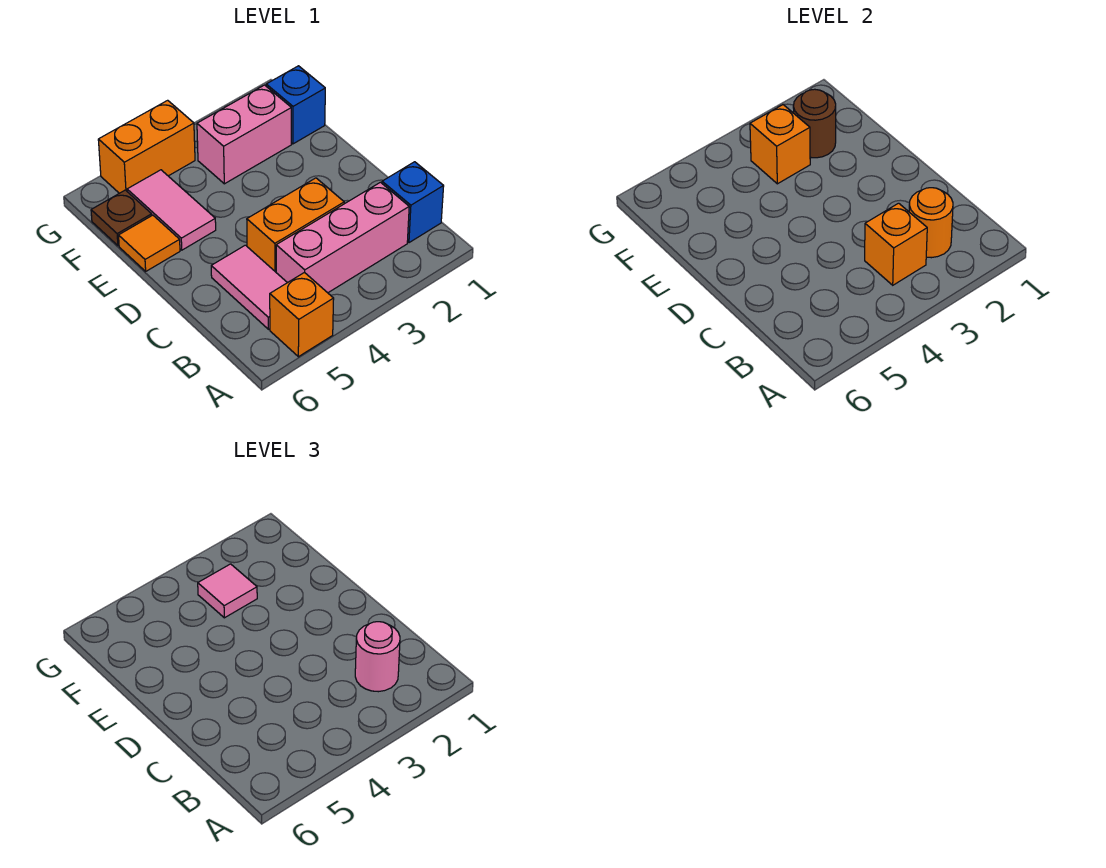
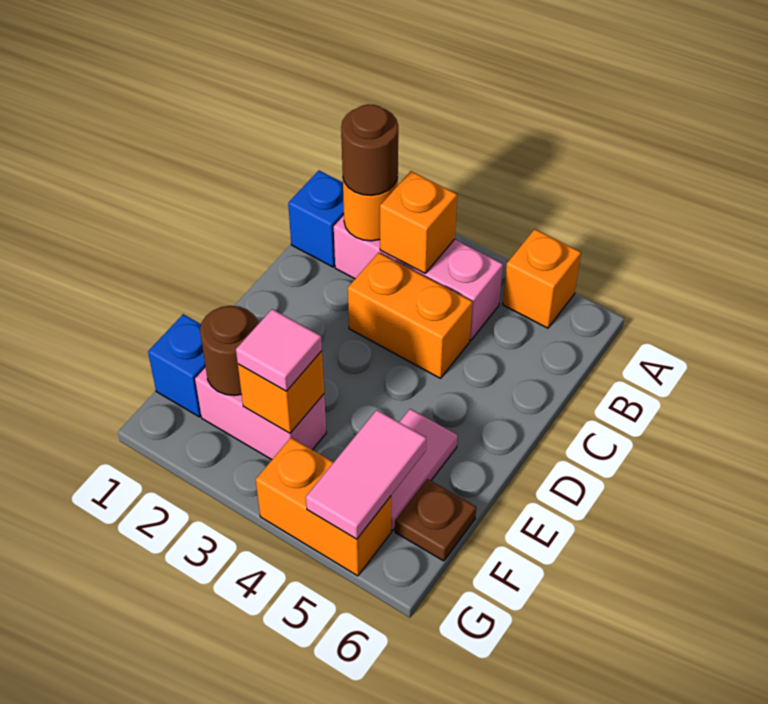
pink round brick B2 level 3 -> brown round brick B2 level 3
pink tile B5:C5 level 1 -> pink tile F5:G5 level 2
orange tile E6 level 1 -> none

